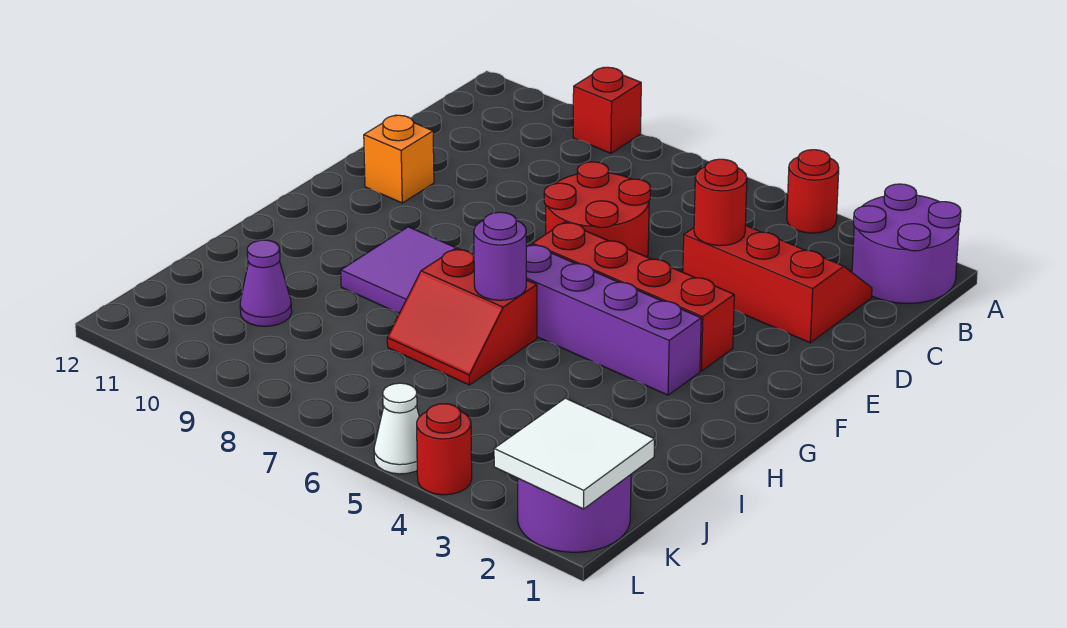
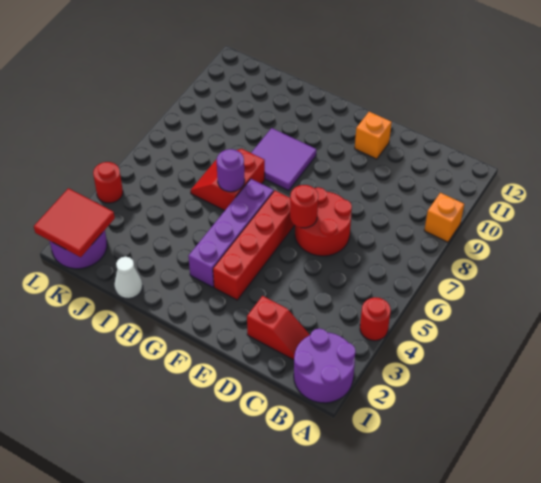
red brick A9 level 1 -> orange brick A9 level 1
red slope C2:D4 level 1 top D -> red slope C2:D2 level 1 top D
red round brick D4 level 2 -> red round brick E6 level 2
purple cone J10 level 1 -> none
white tile K1:L2 level 2 -> red tile K1:L2 level 2
white cone L5 level 1 -> white cone I1 level 1

